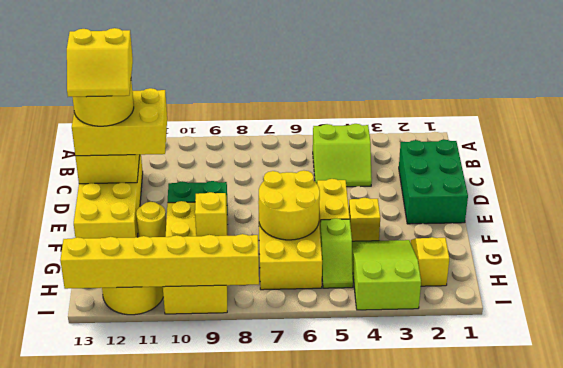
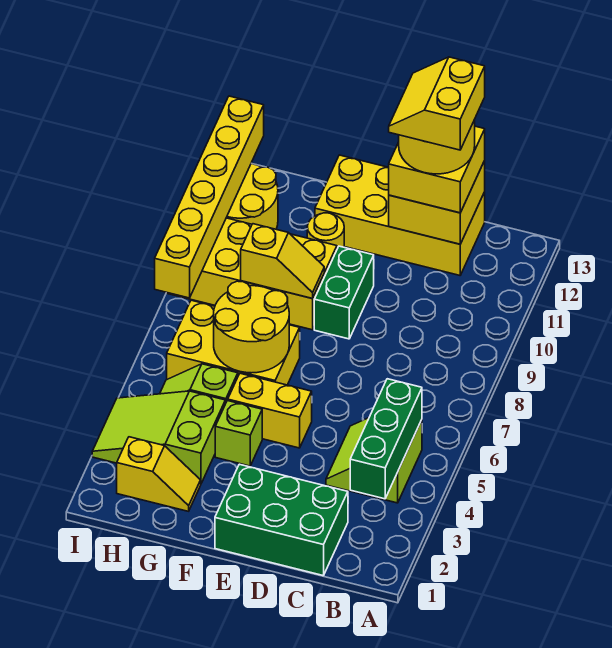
none -> green brick B3:B5 level 2
yellow brick C11:D13 level 3 -> yellow brick C12:D13 level 3
yellow brick F4 level 1 -> lime brick F4 level 1
lime slope G3:I4 level 1 top I -> lime slope G3:I4 level 1 top G

